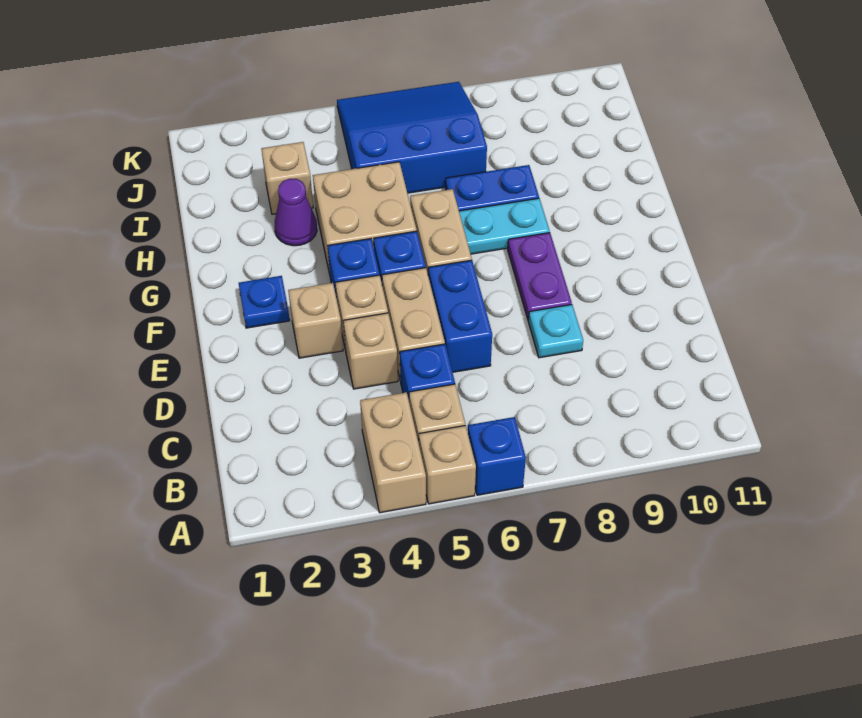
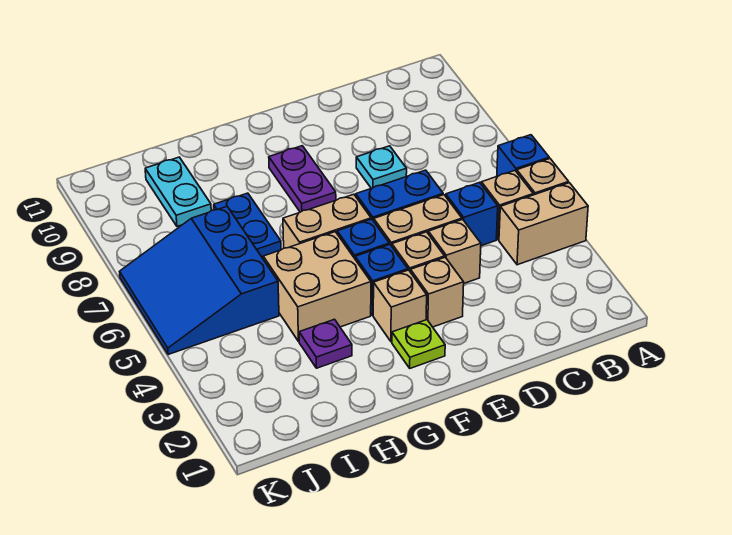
purple plate E8:F8 level 1 -> purple plate F8:F9 level 1
blue plate F2 level 1 -> lime plate F2 level 1
cyan plate G7:G8 level 1 -> cyan plate I9:I10 level 1
purple cone H3 level 1 -> purple plate H3 level 1
tan brick I3 level 1 -> tan brick F3 level 1

